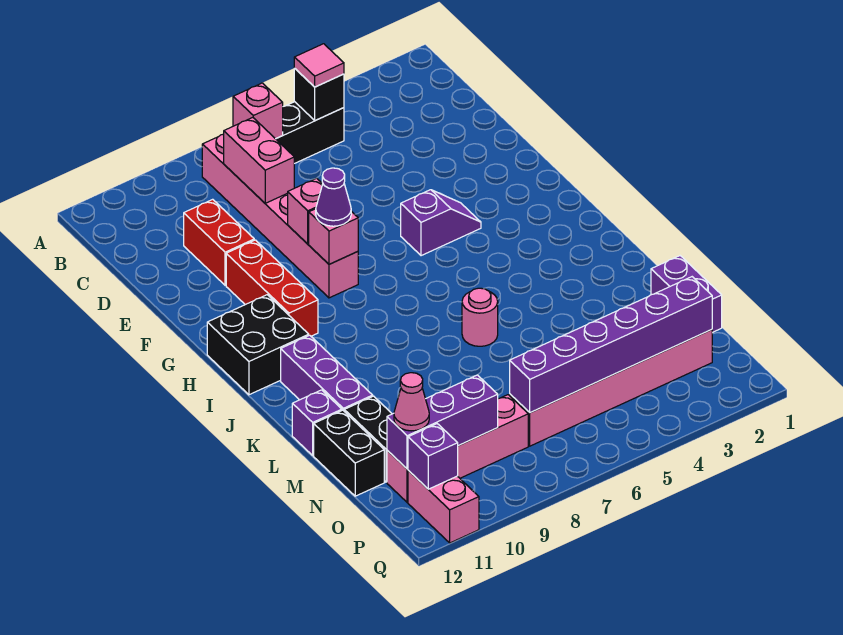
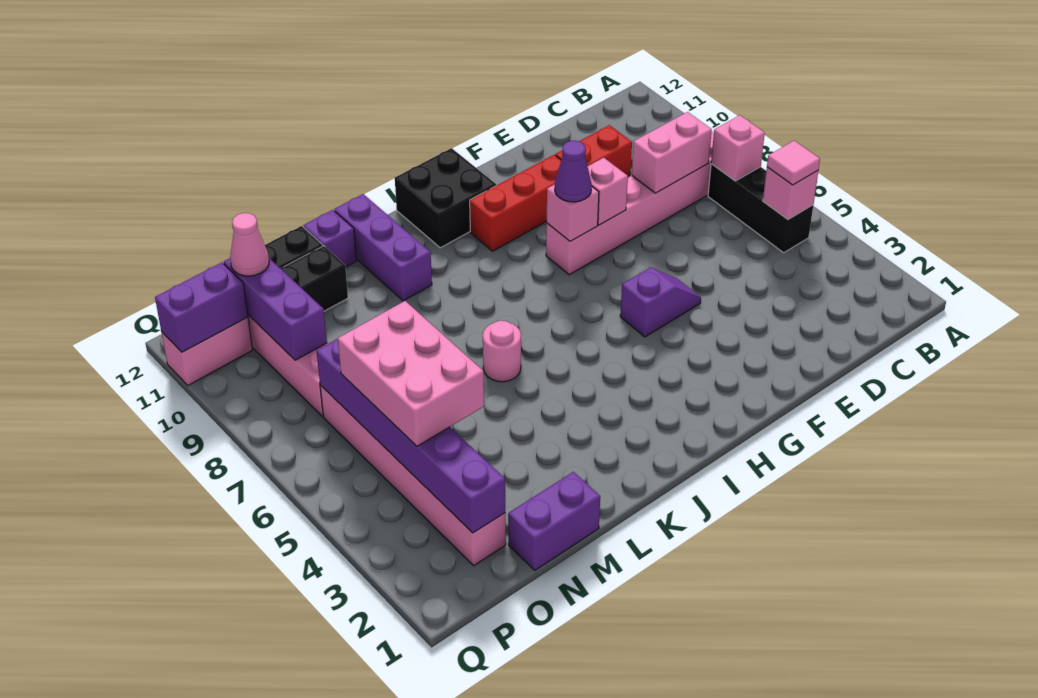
black brick B5 level 2 -> pink brick B5 level 2
purple slope G4:G5 level 1 top 5 -> purple slope F5:G5 level 1 top G
purple brick J11:L11 level 1 -> purple brick K10:K12 level 1
none -> pink brick N4:O6 level 3
purple brick P11 level 2 -> purple brick P11:Q11 level 2

